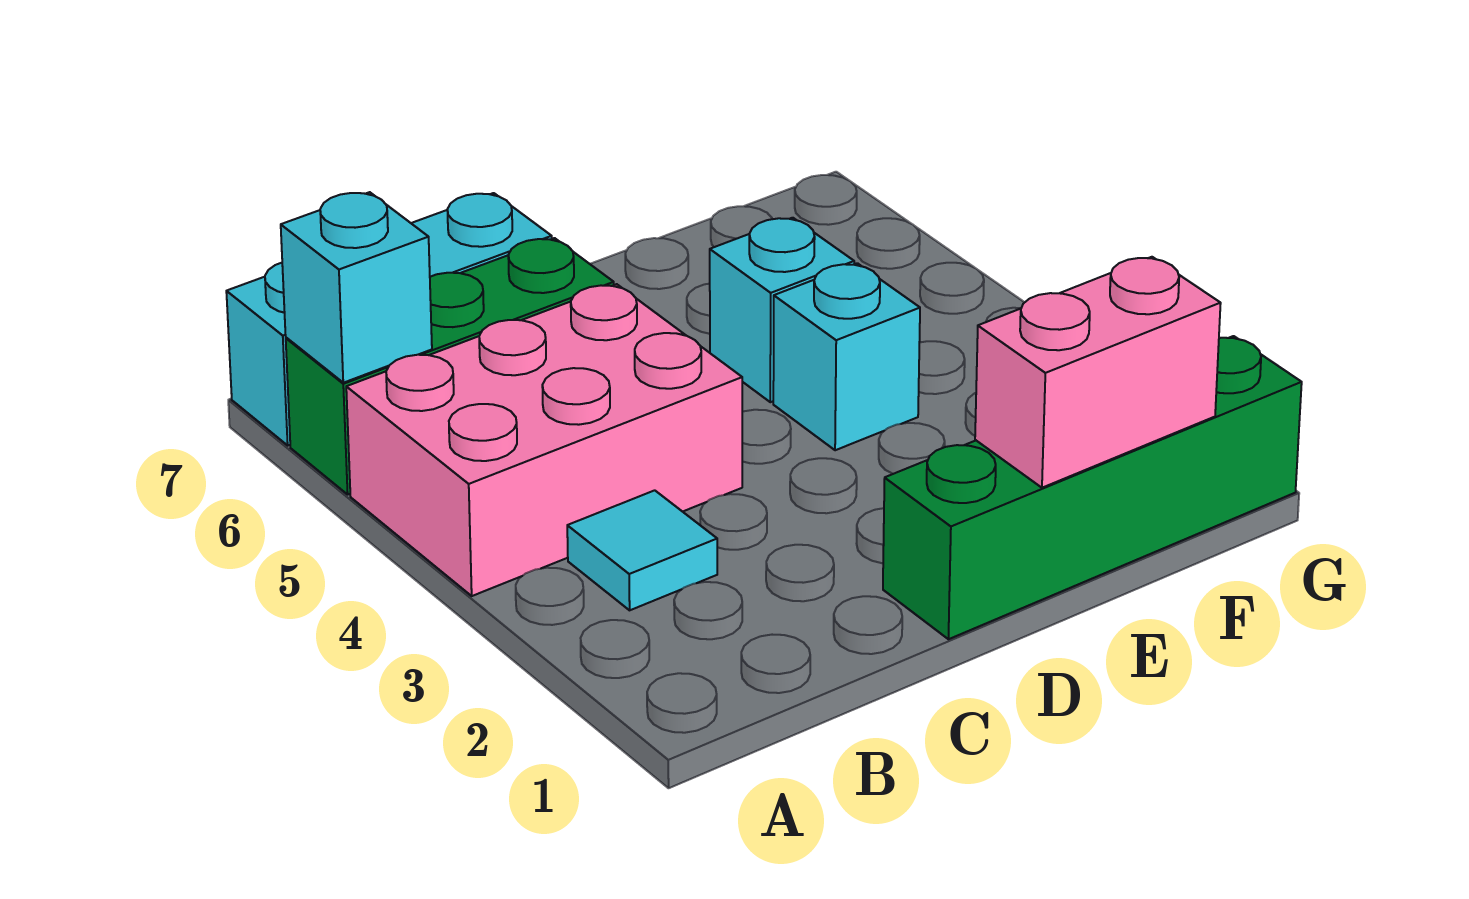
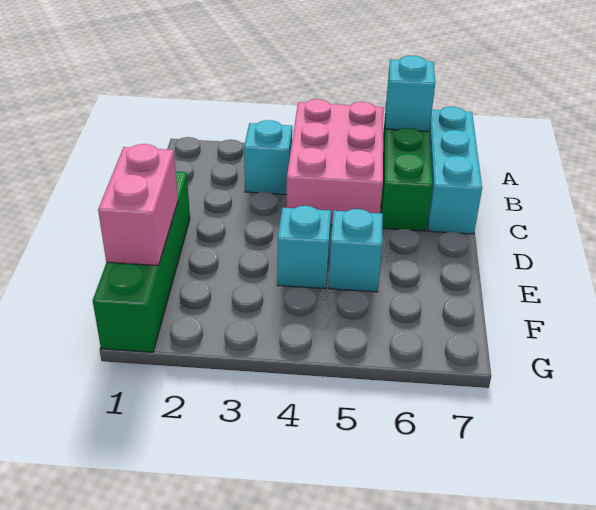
cyan tile B3 level 1 -> cyan brick B3 level 1

